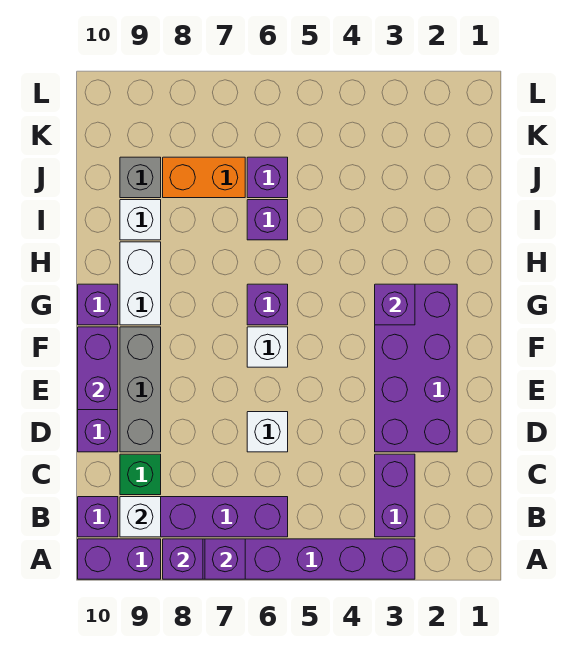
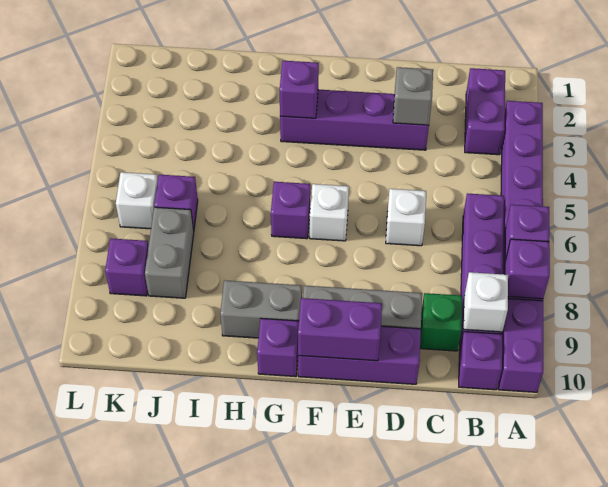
purple brick B3:C3 level 1 -> purple brick B2:B3 level 1
purple brick D2:G3 level 1 -> purple brick D3:G3 level 1
white brick G9:H9 level 1 -> grey brick G9:H9 level 1
purple brick I6 level 1 -> purple brick K8 level 1
white brick I9 level 1 -> white brick K6 level 1
orange brick J7:J8 level 1 -> grey brick J7:J8 level 1
grey brick J9 level 1 -> grey brick D3 level 2

